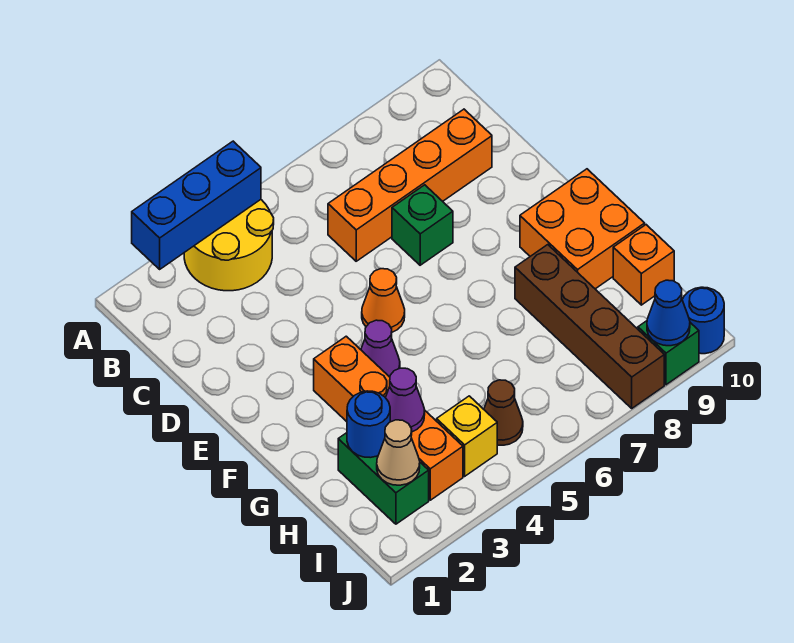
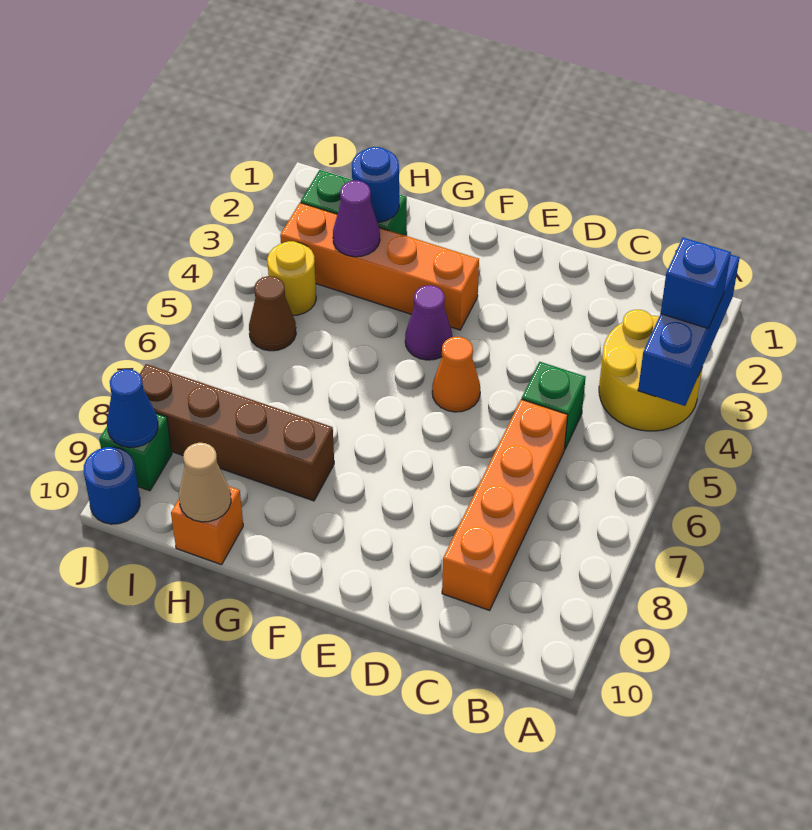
none -> blue brick A3 level 3
green brick D7 level 1 -> green brick C5 level 1
orange brick F9:G10 level 1 -> none
tan cone I2 level 2 -> tan cone H10 level 2
yellow brick I4 level 1 -> yellow round brick I4 level 1

